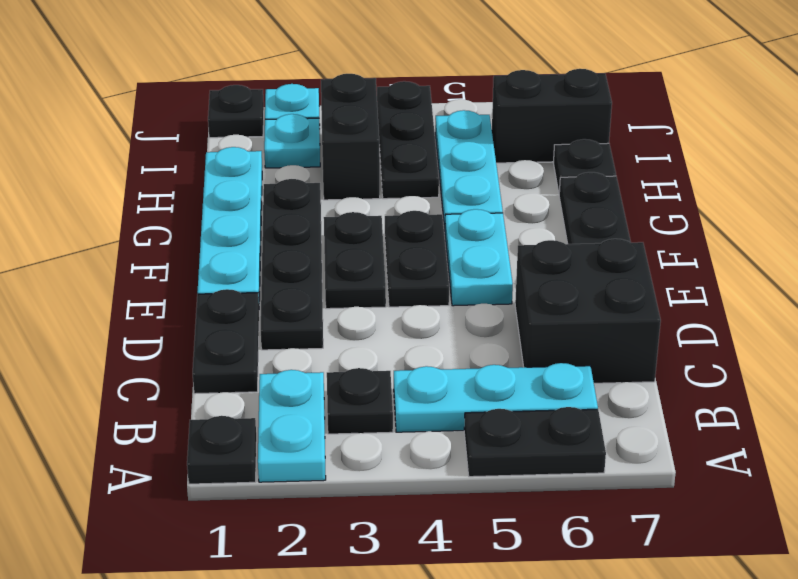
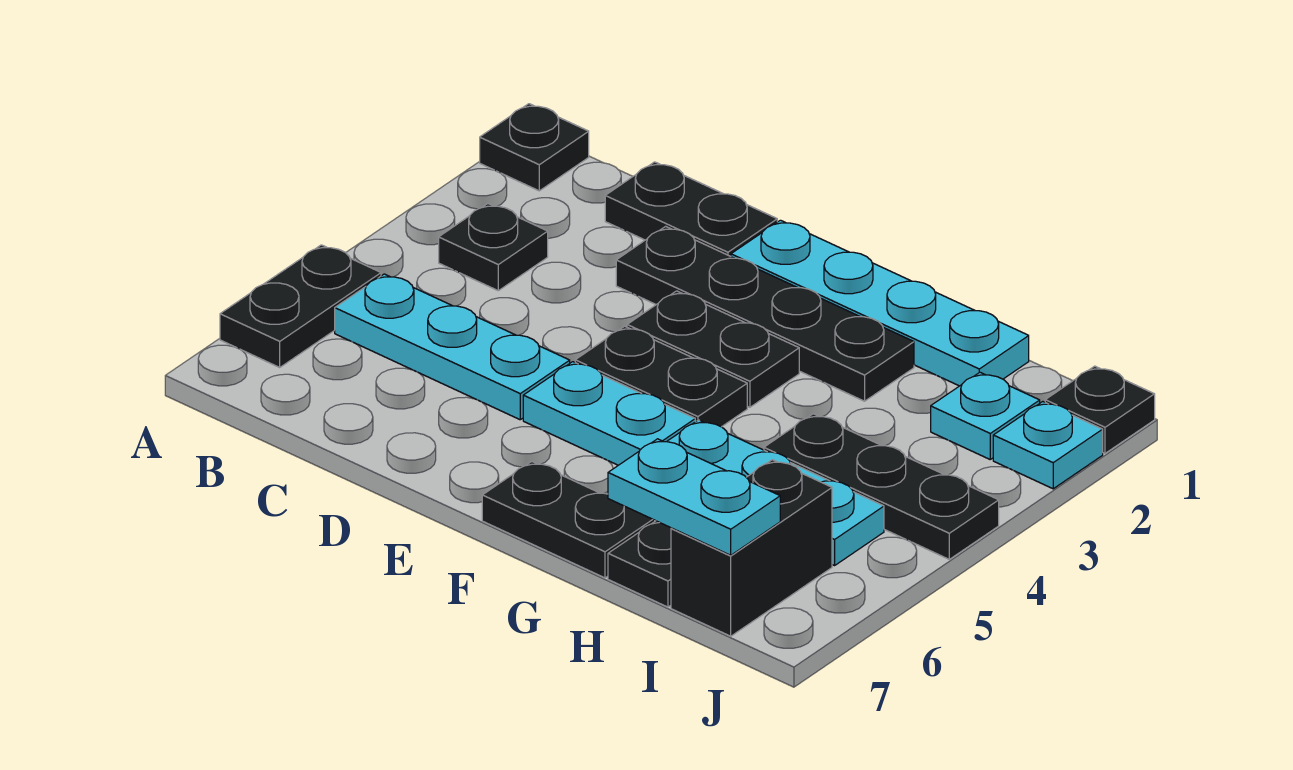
cyan plate A2:B2 level 1 -> cyan plate H7:I7 level 2
cyan plate B4:B6 level 1 -> cyan plate B5:D5 level 1
black brick C6:D7 level 1 -> none
black brick H3:I3 level 1 -> none

